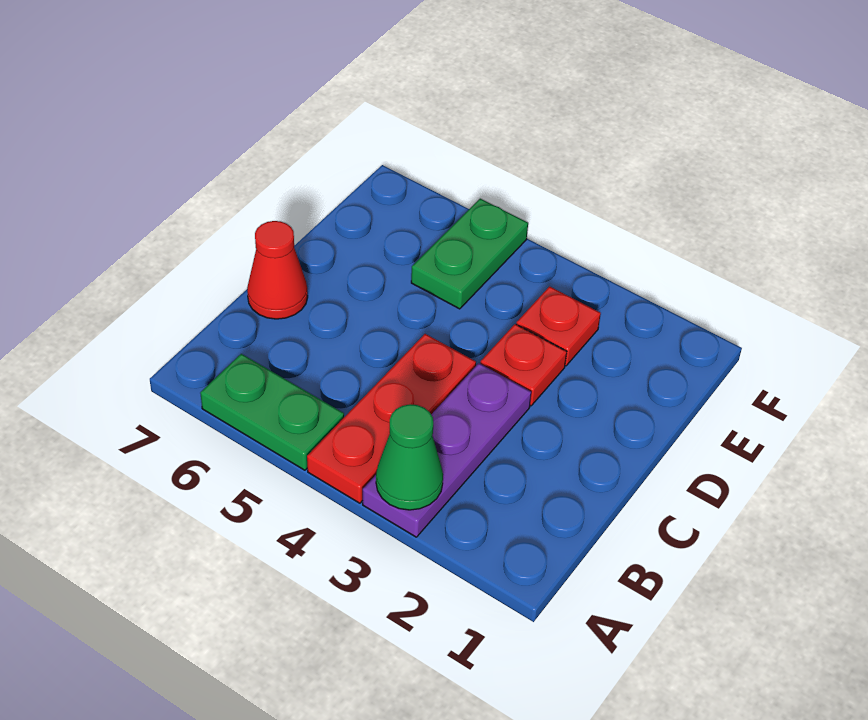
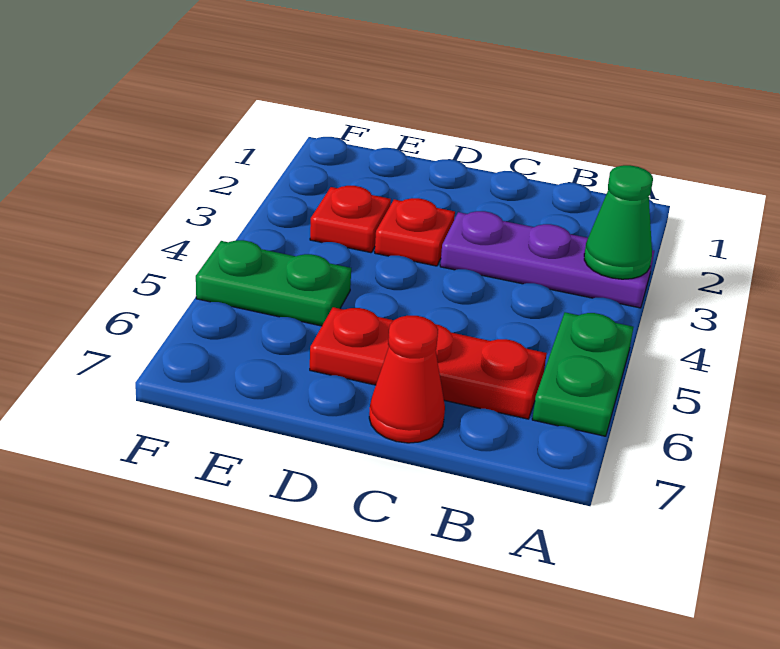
red plate A4:C4 level 1 -> red plate B6:D6 level 1

